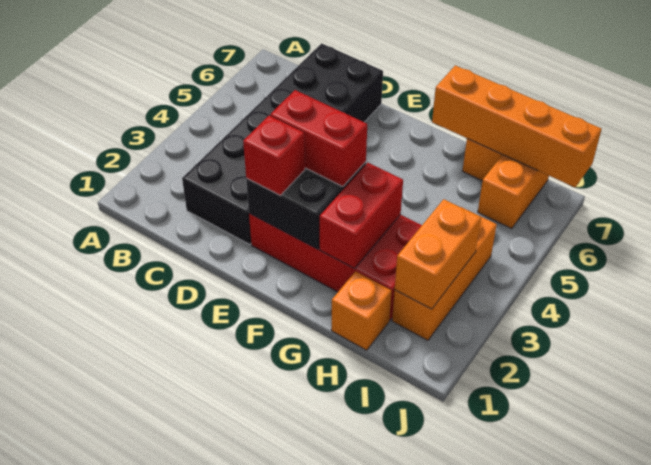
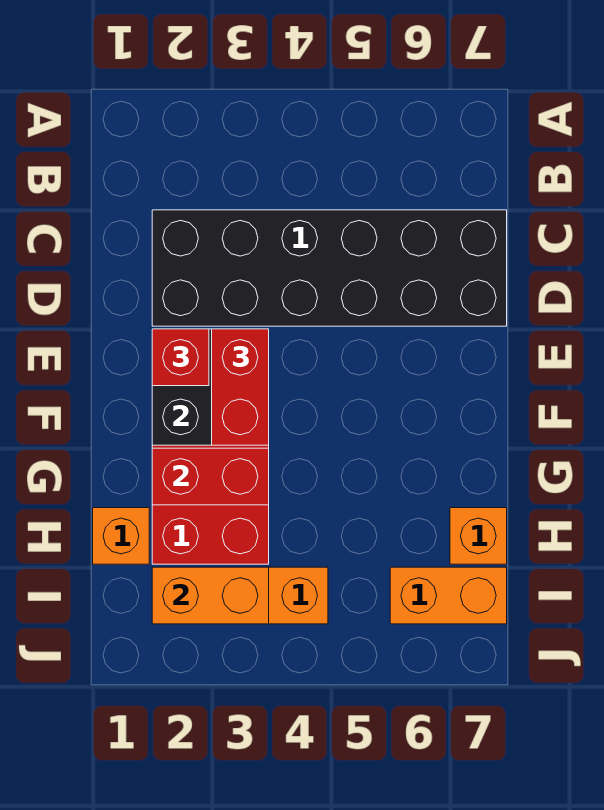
orange brick G7:J7 level 2 -> none

